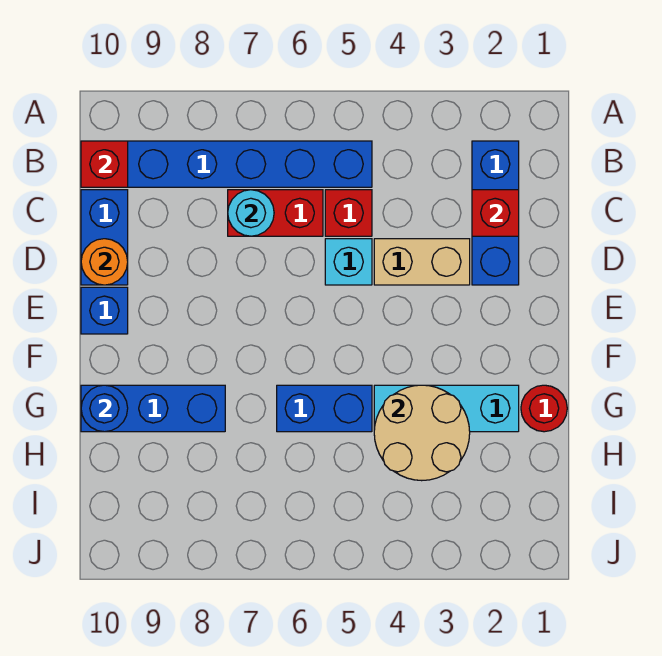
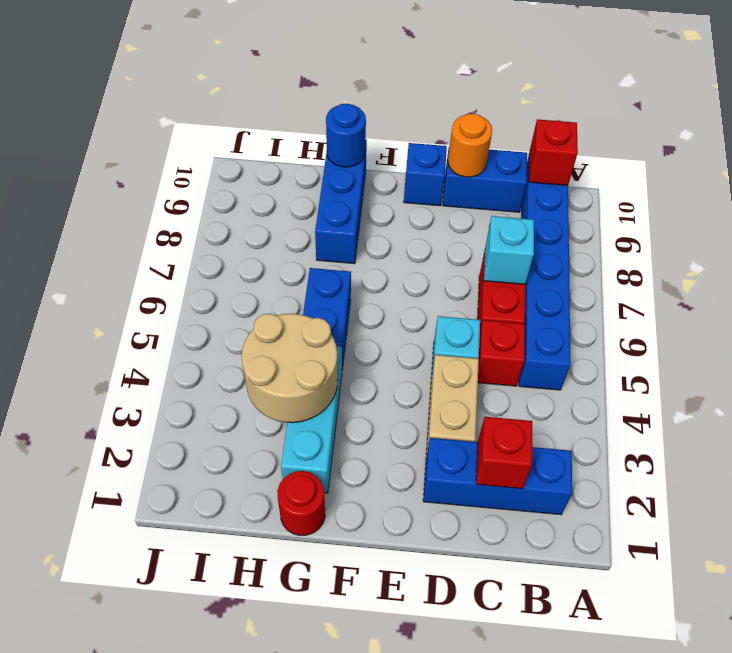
cyan round brick C7 level 2 -> cyan brick C7 level 2

